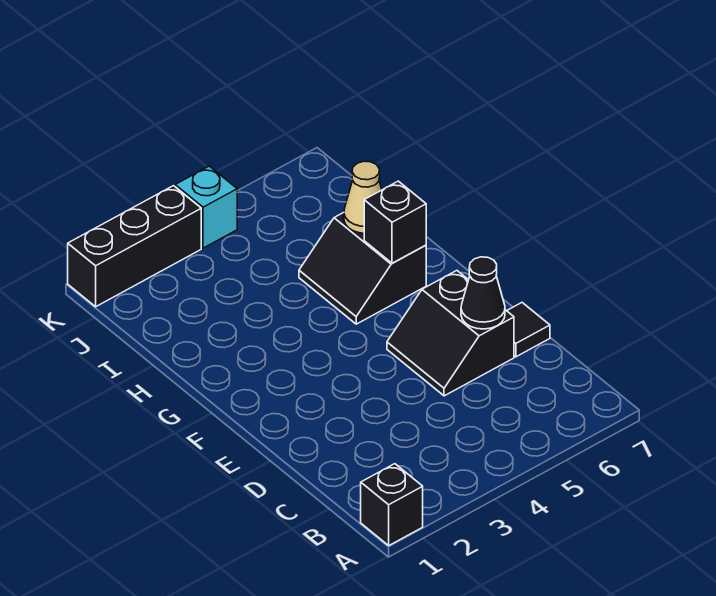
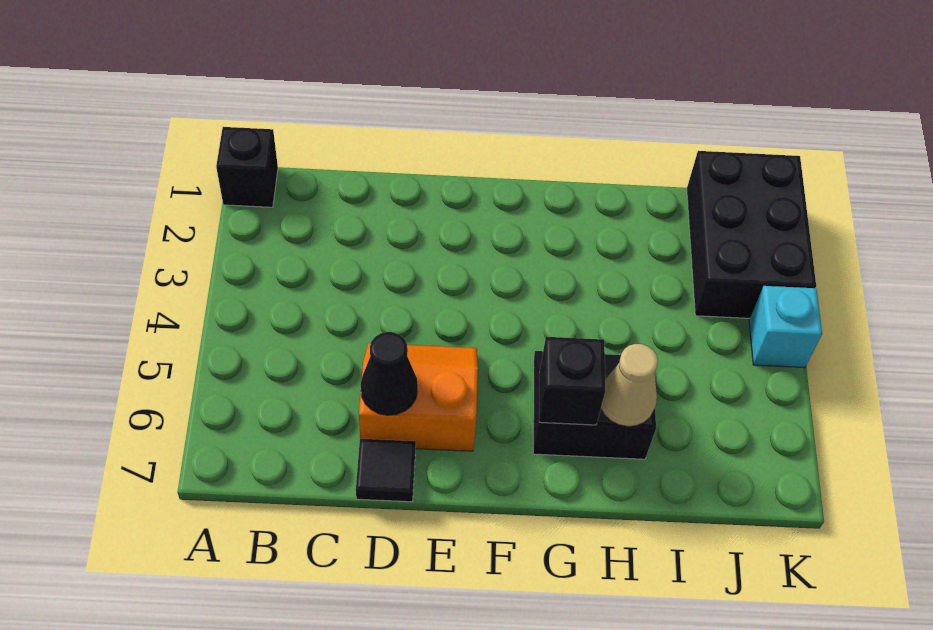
black slope D5:E6 level 1 top 6 -> orange slope D5:E6 level 1 top 6
black brick K1:K3 level 1 -> black brick J1:K3 level 1

